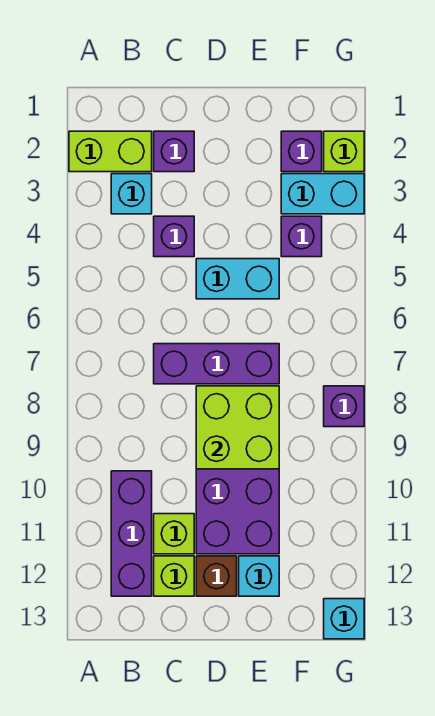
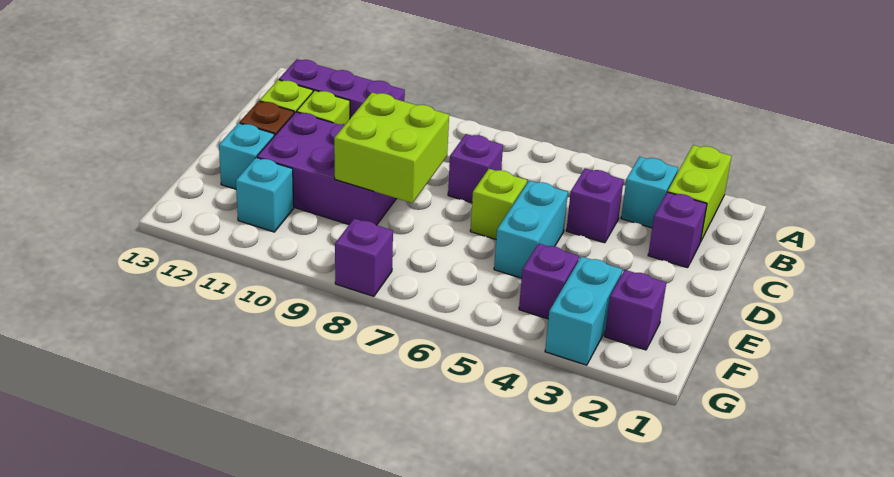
purple brick C7:E7 level 1 -> purple brick C7 level 1
lime brick G2 level 1 -> lime brick D6 level 1
cyan brick G13 level 1 -> cyan brick F11 level 1

